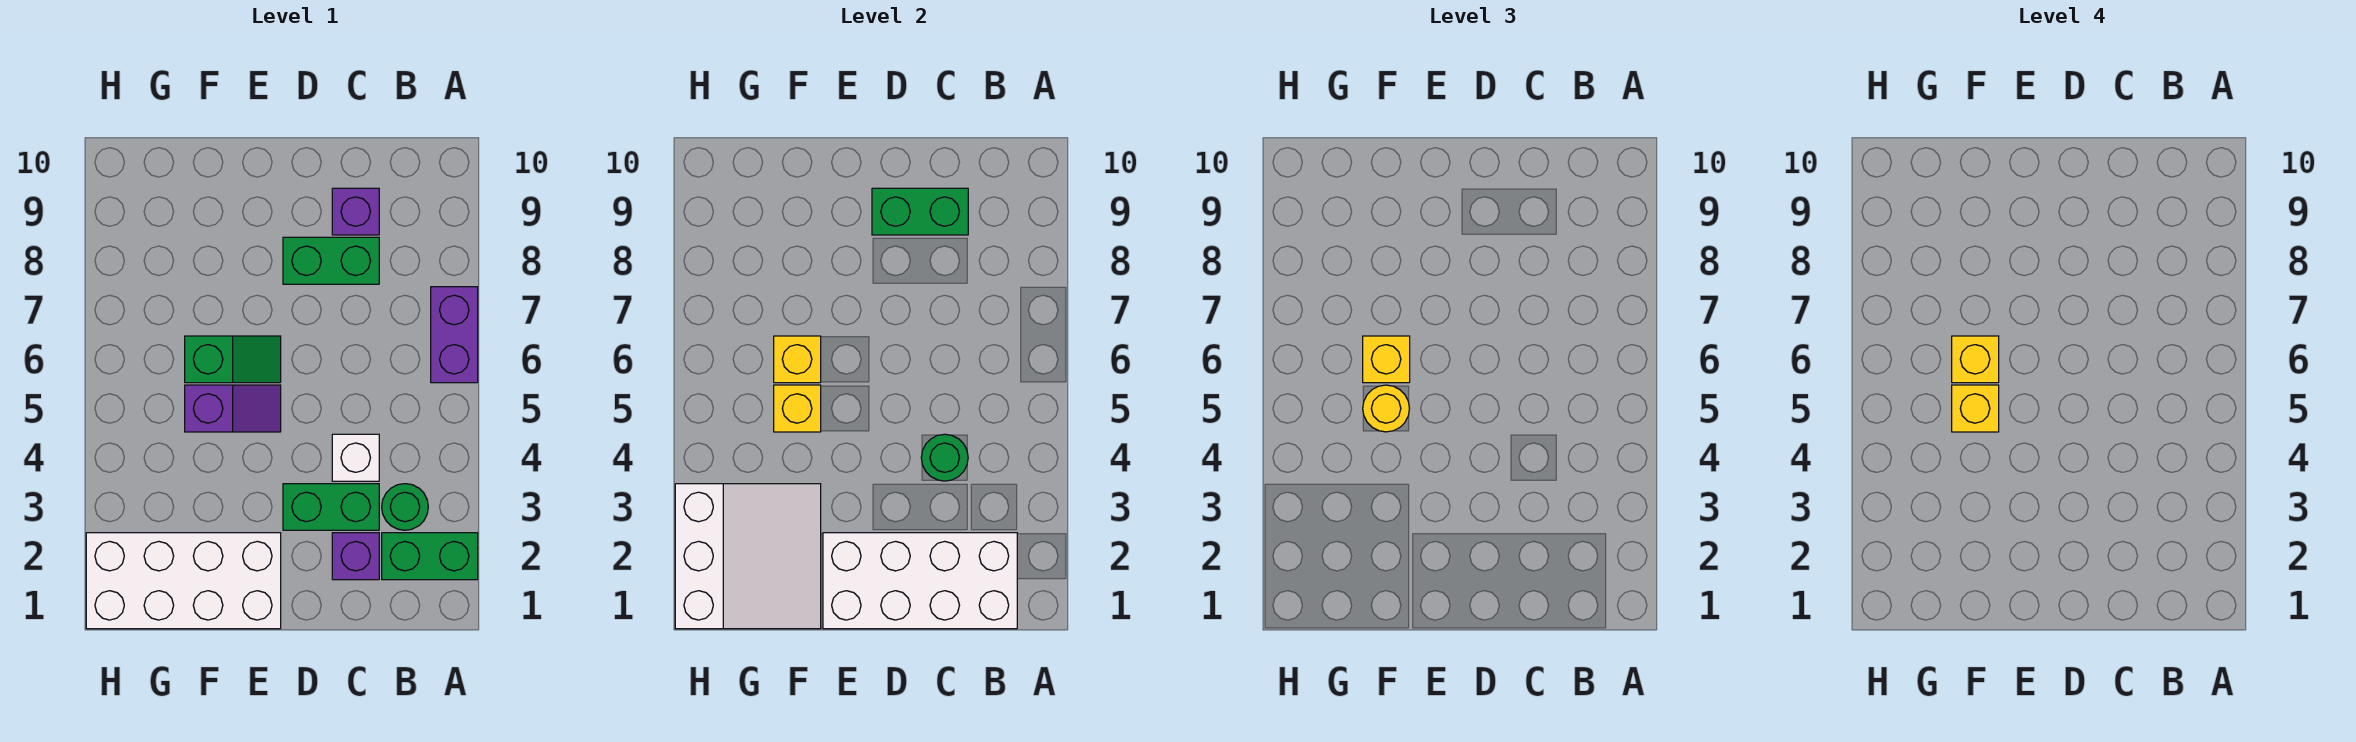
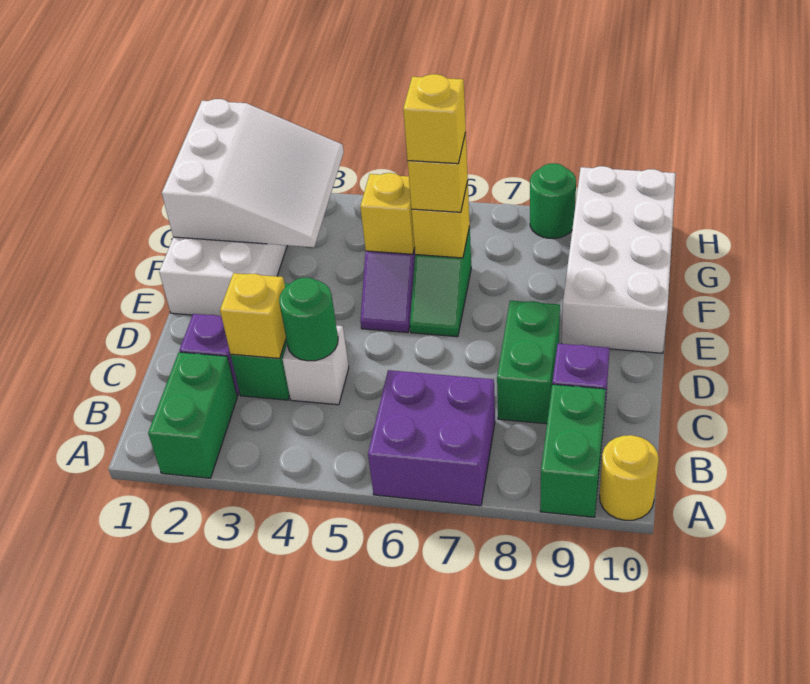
purple brick A6:A7 level 1 -> purple brick A6:B7 level 1
white brick B1:E2 level 2 -> white brick E9:H10 level 1
green round brick B3 level 1 -> green round brick H8 level 1
green brick C9:D9 level 2 -> green brick A9:B9 level 1
white slope F1:H3 level 2 top H -> white slope F1:H3 level 2 top 1
yellow round brick F5 level 3 -> yellow round brick A10 level 1
yellow brick F5 level 4 -> yellow brick C3 level 2

